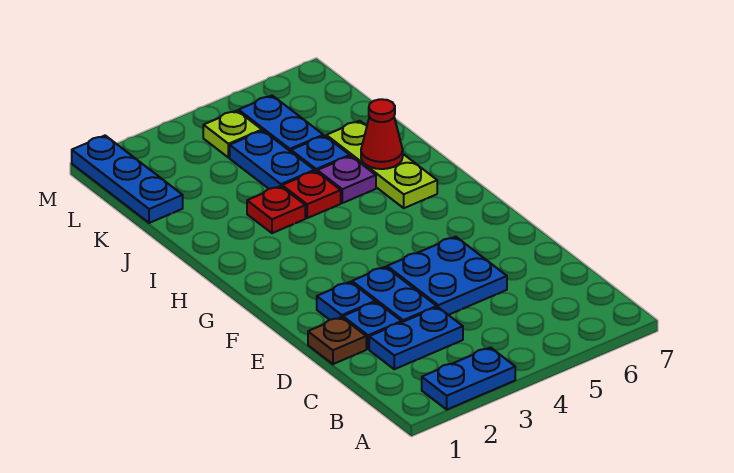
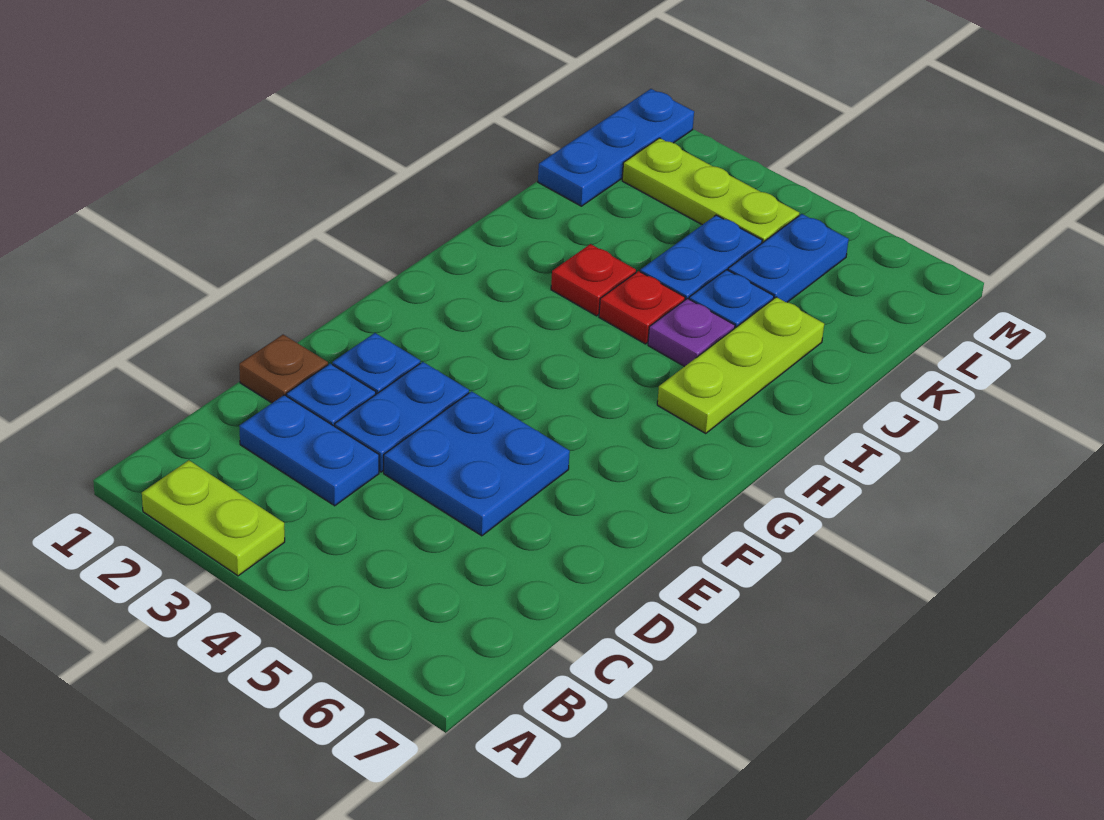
blue plate A2:A3 level 1 -> lime plate A2:A3 level 1
red cone I6 level 2 -> none
lime plate L4 level 1 -> lime plate L2:L4 level 1

